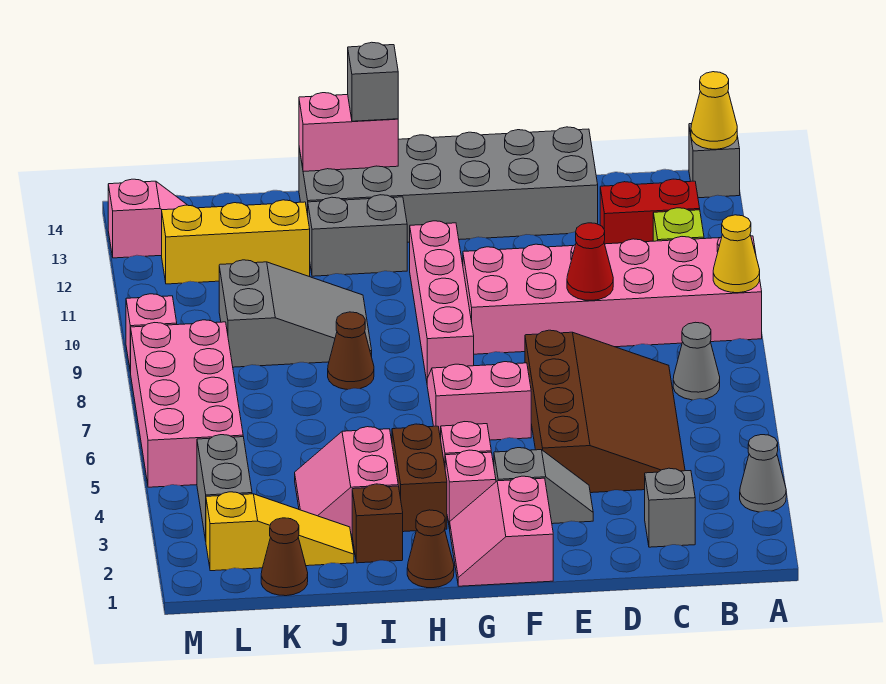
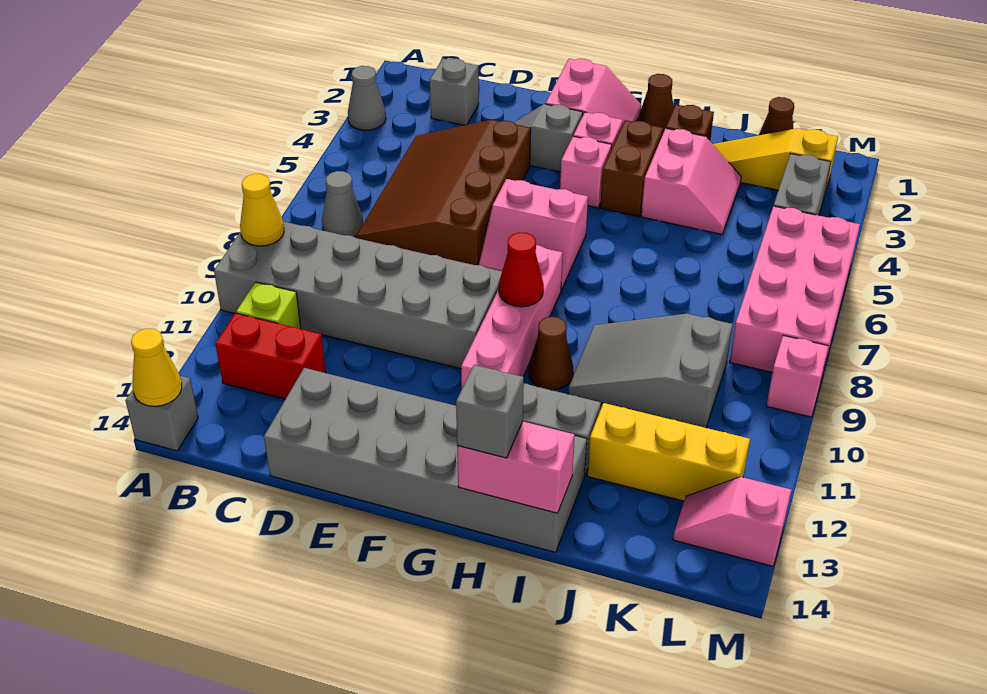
pink brick A9:F10 level 1 -> grey brick A9:F10 level 1
red cone D9 level 2 -> red cone G9 level 2
brown cone I8 level 1 -> brown cone H10 level 1

